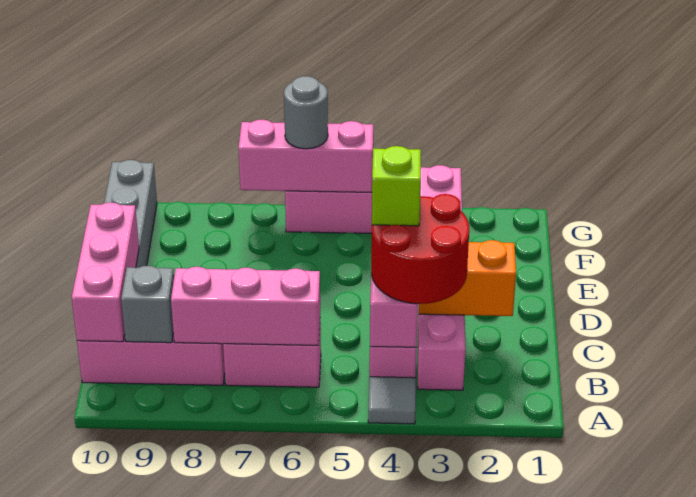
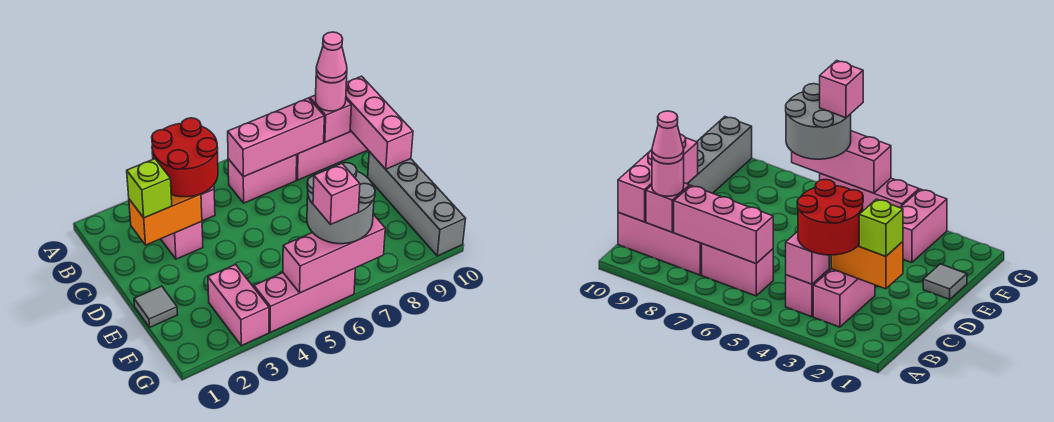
grey tile A4 level 1 -> grey tile E1 level 1
grey brick B9 level 2 -> pink brick B9 level 2
none -> pink round brick B9 level 3
none -> pink cone B9 level 4
lime brick C4 level 4 -> lime brick C2 level 3
grey round brick G6 level 3 -> grey round brick F6:G7 level 3
none -> pink brick G6 level 4

